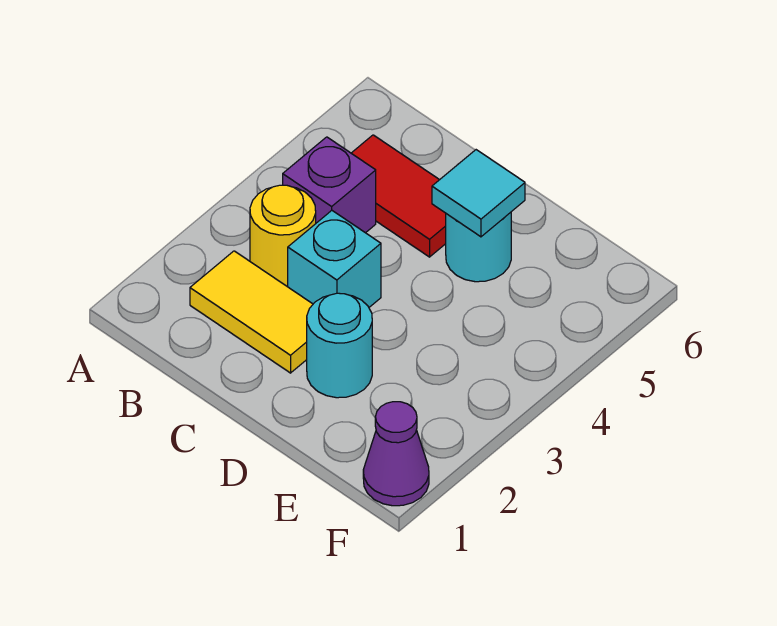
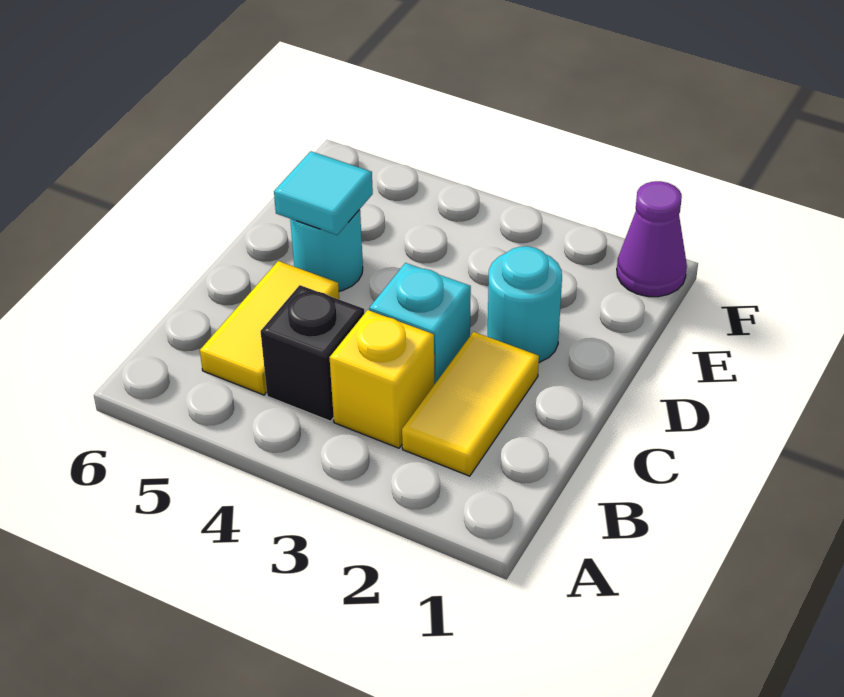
yellow round brick B3 level 1 -> yellow brick B3 level 1
purple brick B4 level 1 -> black brick B4 level 1
red tile B5:C5 level 1 -> yellow tile B5:C5 level 1

